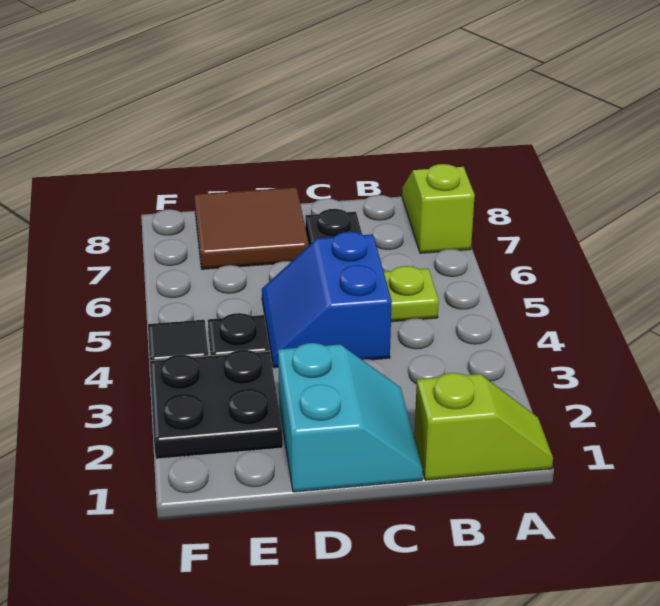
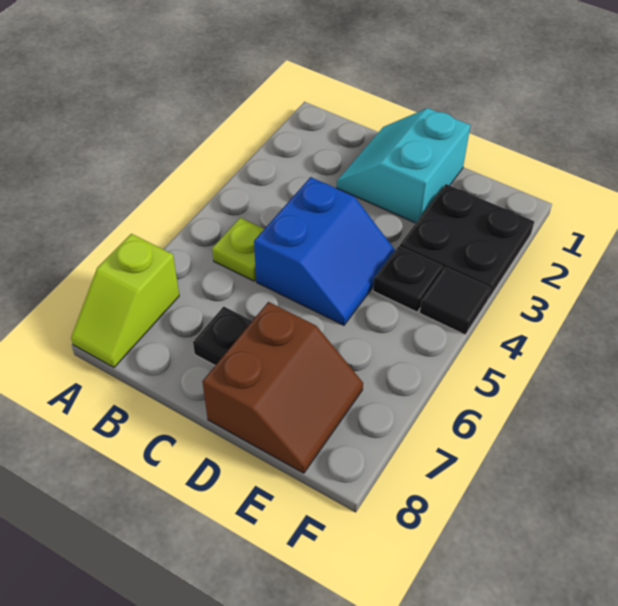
lime slope A1:B1 level 1 top B -> none
brown tile D7:E8 level 1 -> brown slope D7:E8 level 1 top D

